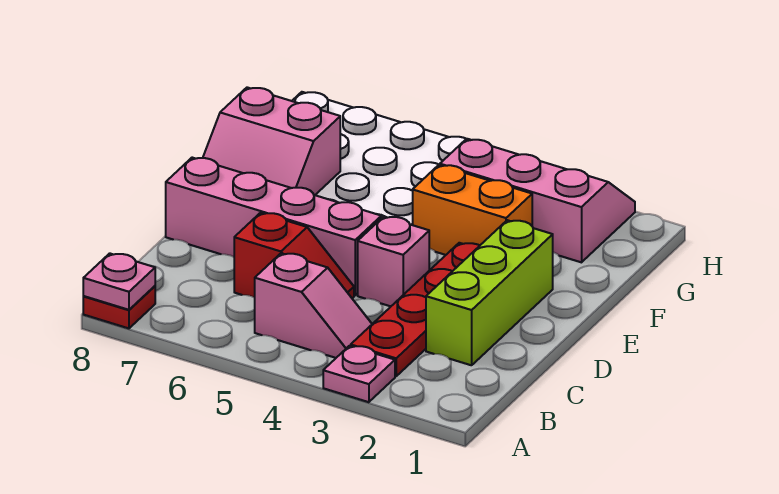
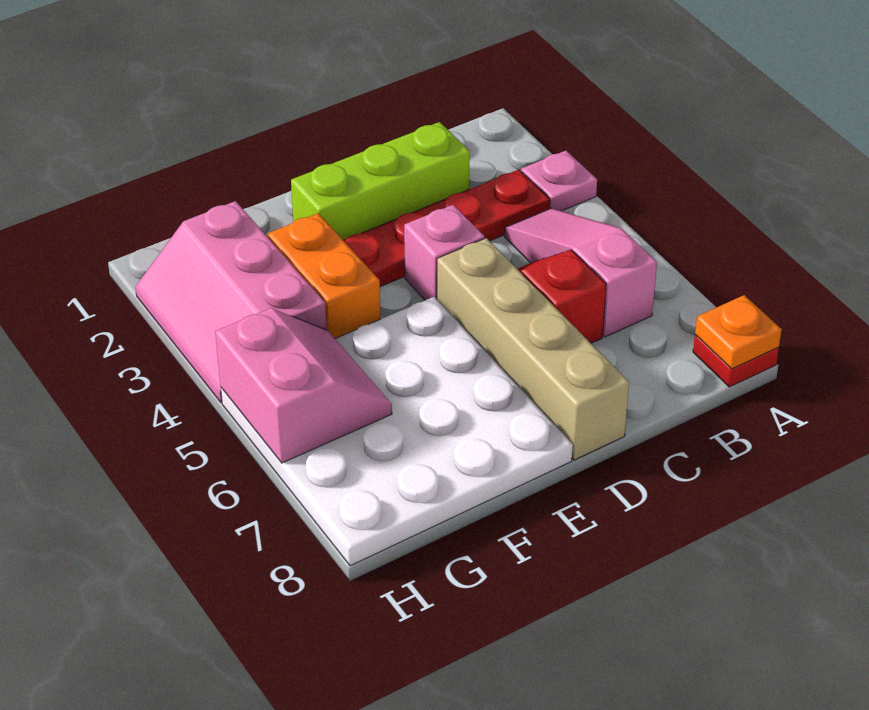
pink plate A8 level 2 -> orange plate A8 level 2
pink slope B4:B5 level 1 top 5 -> pink slope B4:B6 level 1 top 6
pink brick D5:D8 level 1 -> tan brick D5:D8 level 1
pink slope E7:F8 level 2 top F -> pink slope G5:H6 level 2 top H

